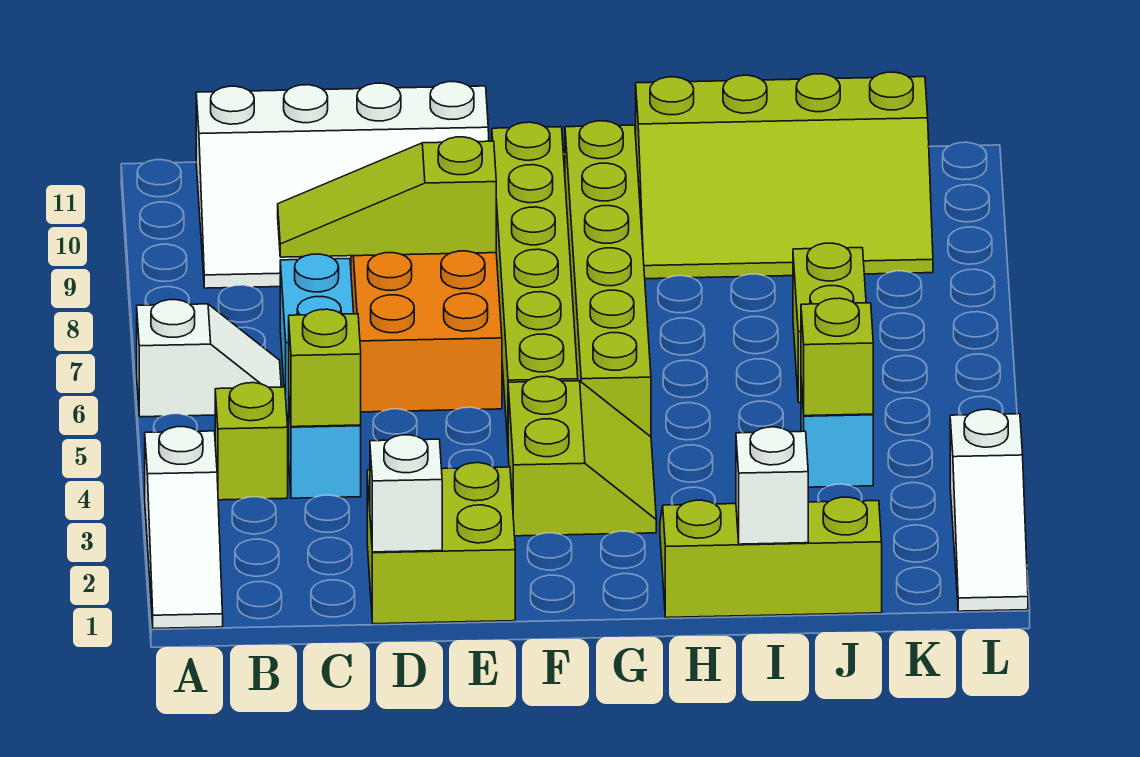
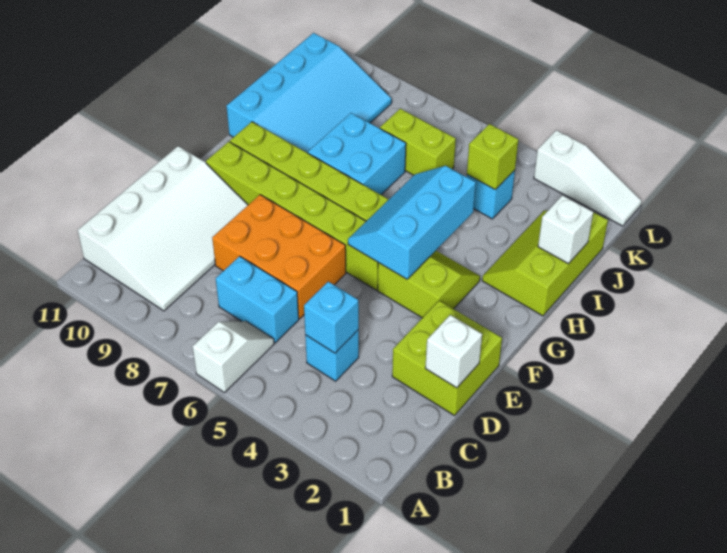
white slope A1:A3 level 1 top 3 -> none
lime brick B4 level 1 -> none
lime brick C4 level 2 -> cyan brick C4 level 2
lime slope C8:E8 level 2 top E -> none
none -> cyan slope F4:H5 level 2 top 4
none -> cyan brick H7:I8 level 1
lime slope H9:K11 level 1 top 11 -> cyan slope H9:K11 level 1 top 11

